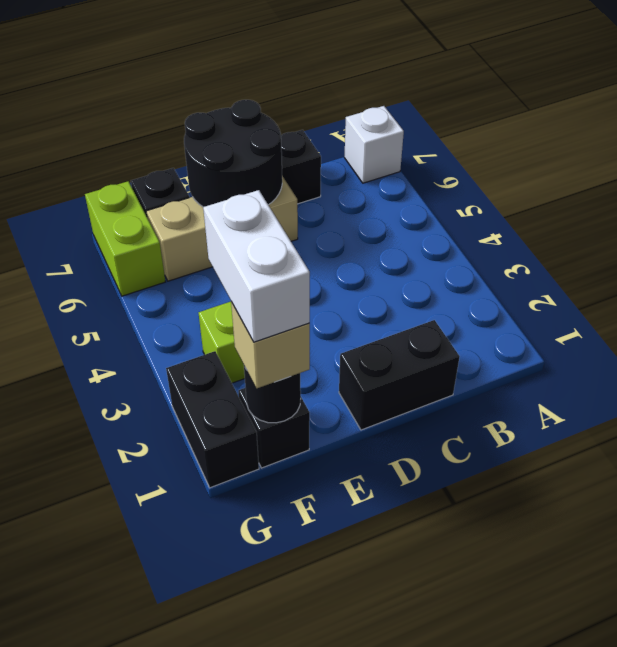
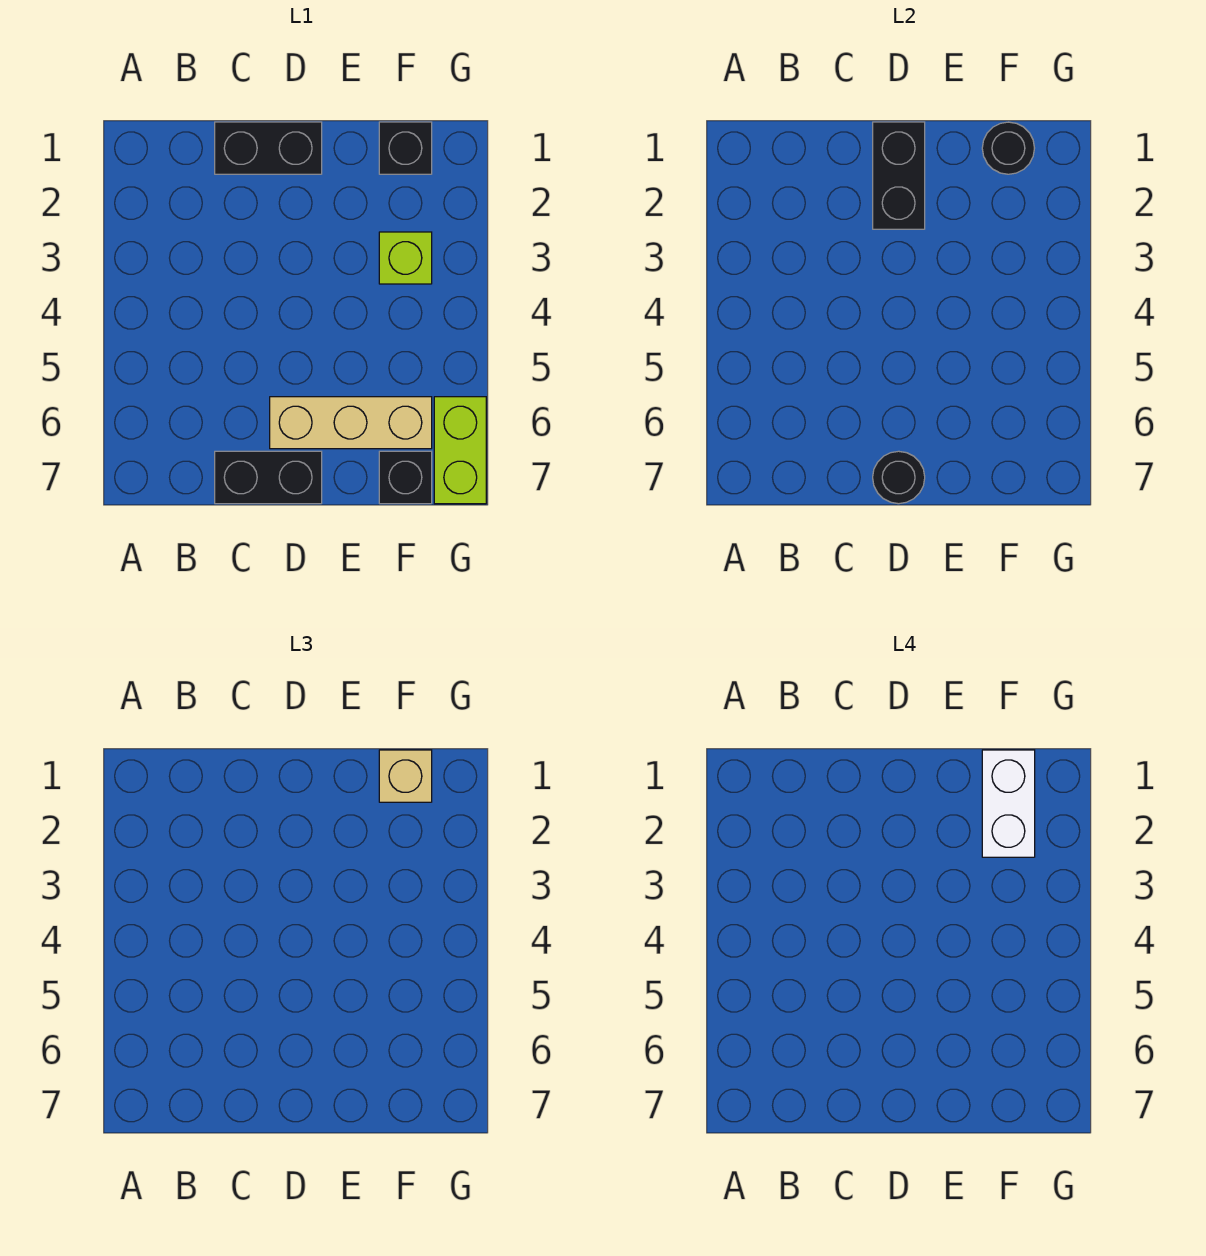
white brick A7 level 1 -> none
black round brick D6:E7 level 2 -> black round brick D7 level 2
black brick G1:G2 level 1 -> black brick D1:D2 level 2

